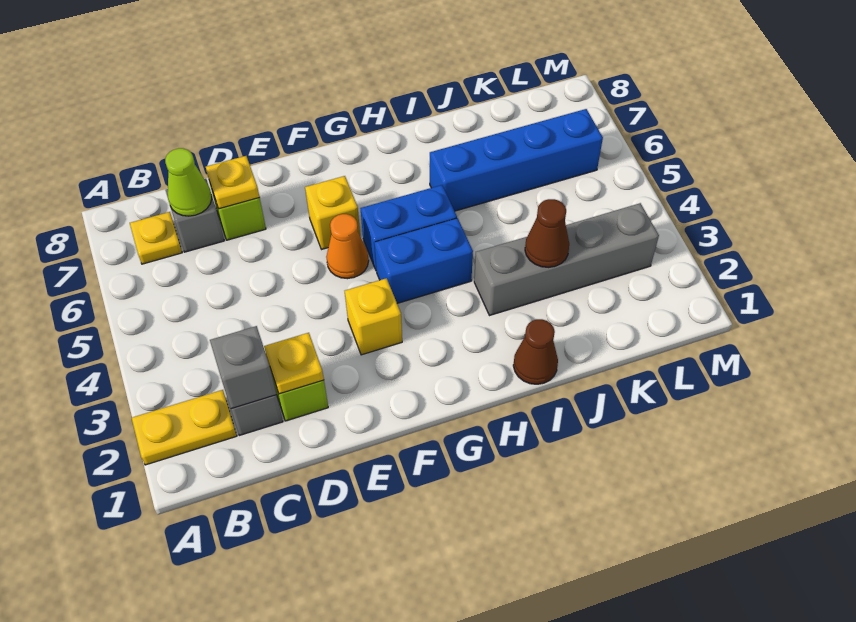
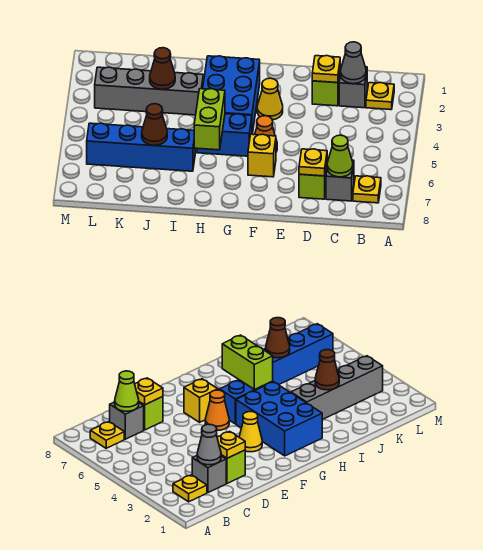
yellow plate A2:B2 level 1 -> yellow plate B2 level 1
grey brick C2 level 2 -> grey cone C2 level 2
yellow brick F3 level 1 -> yellow cone F3 level 1
blue brick G4:H4 level 1 -> blue brick G2:H4 level 1
none -> lime brick H5:H6 level 2
brown cone I1 level 1 -> brown cone J6 level 2

